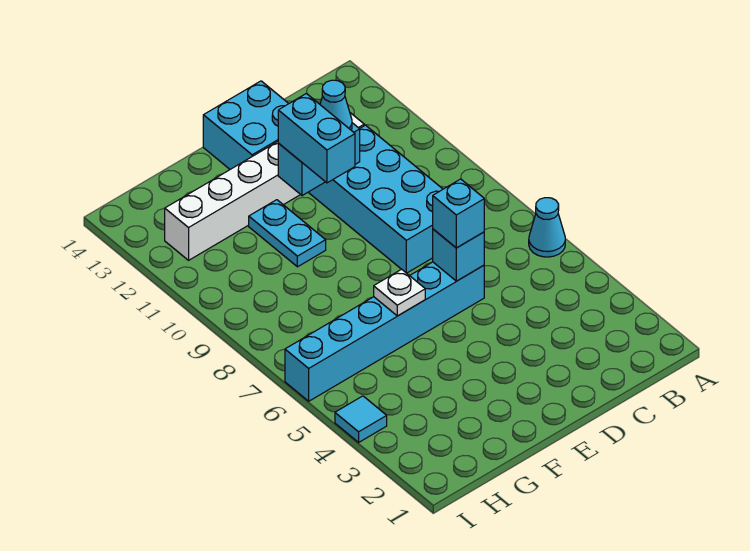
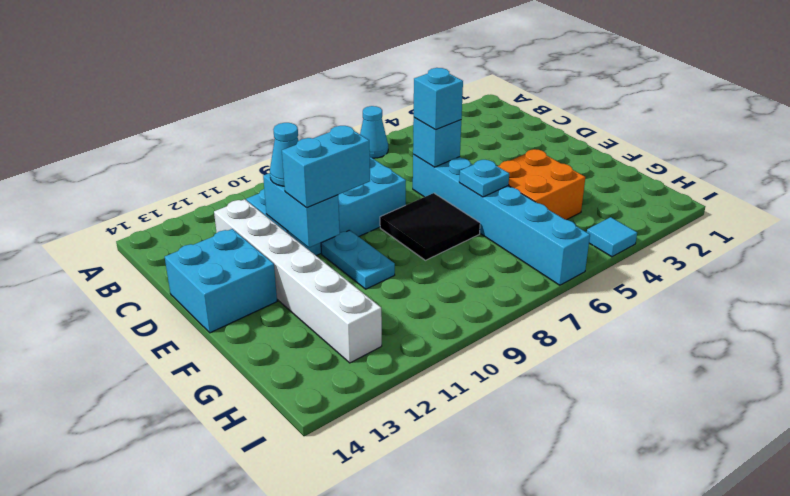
none -> black tile E7:F8 level 1
none -> orange brick F4:G5 level 1
white plate F6 level 2 -> cyan plate F6 level 2
cyan plate F10:F11 level 1 -> cyan plate E10:F10 level 1

